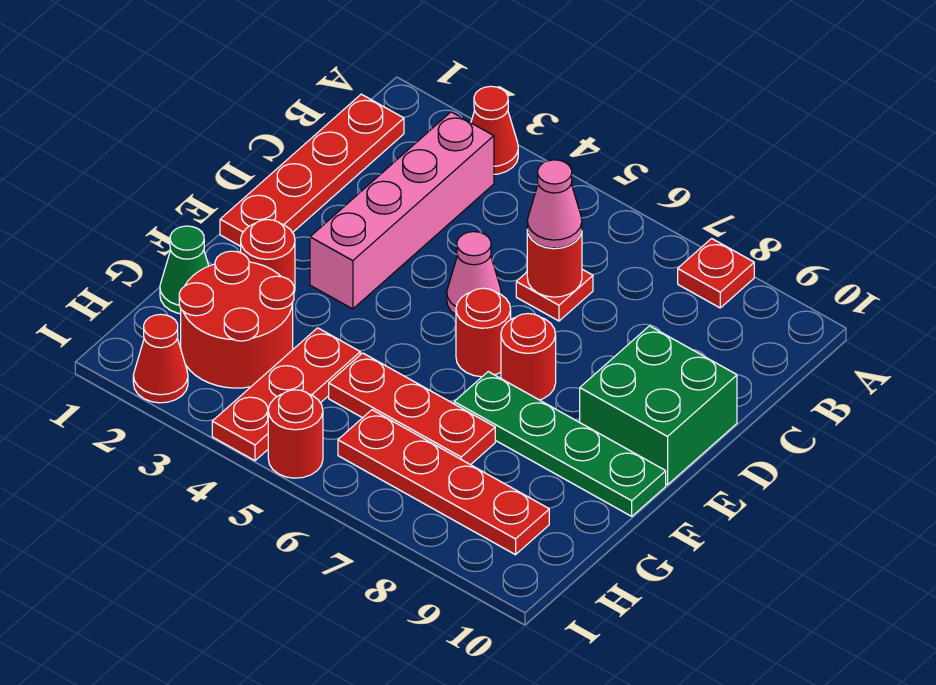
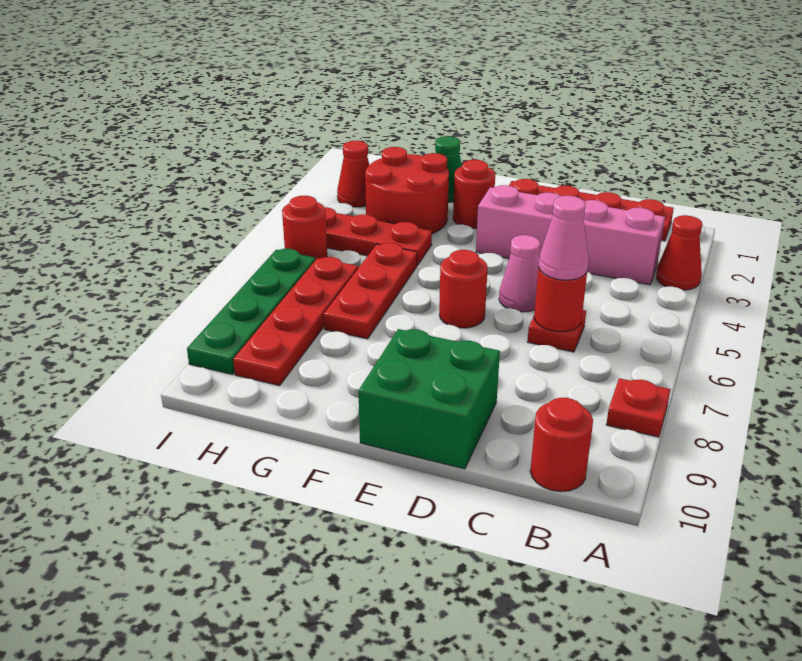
red round brick E7 level 1 -> red round brick B10 level 1
green plate F7:F10 level 1 -> green plate I6:I9 level 1

